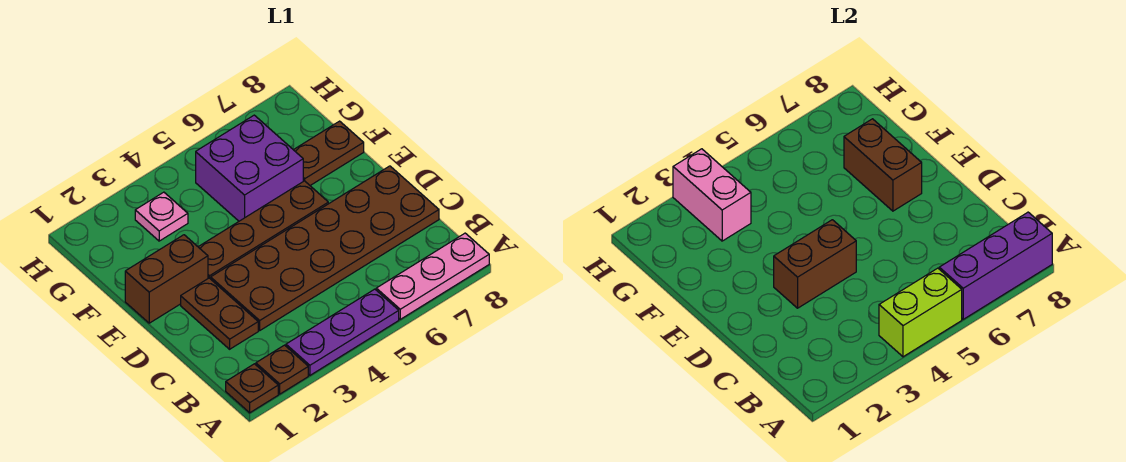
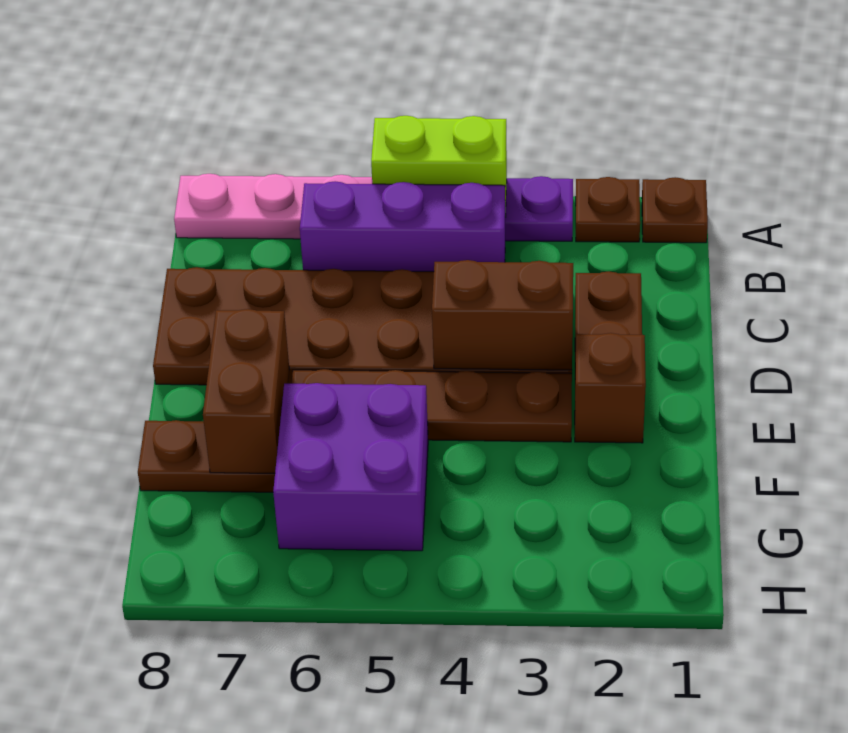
purple brick A6:A8 level 2 -> purple brick B4:B6 level 1
brown brick E1:E2 level 1 -> brown brick E2 level 1
pink plate G3 level 1 -> none
pink brick G3:H3 level 2 -> none

